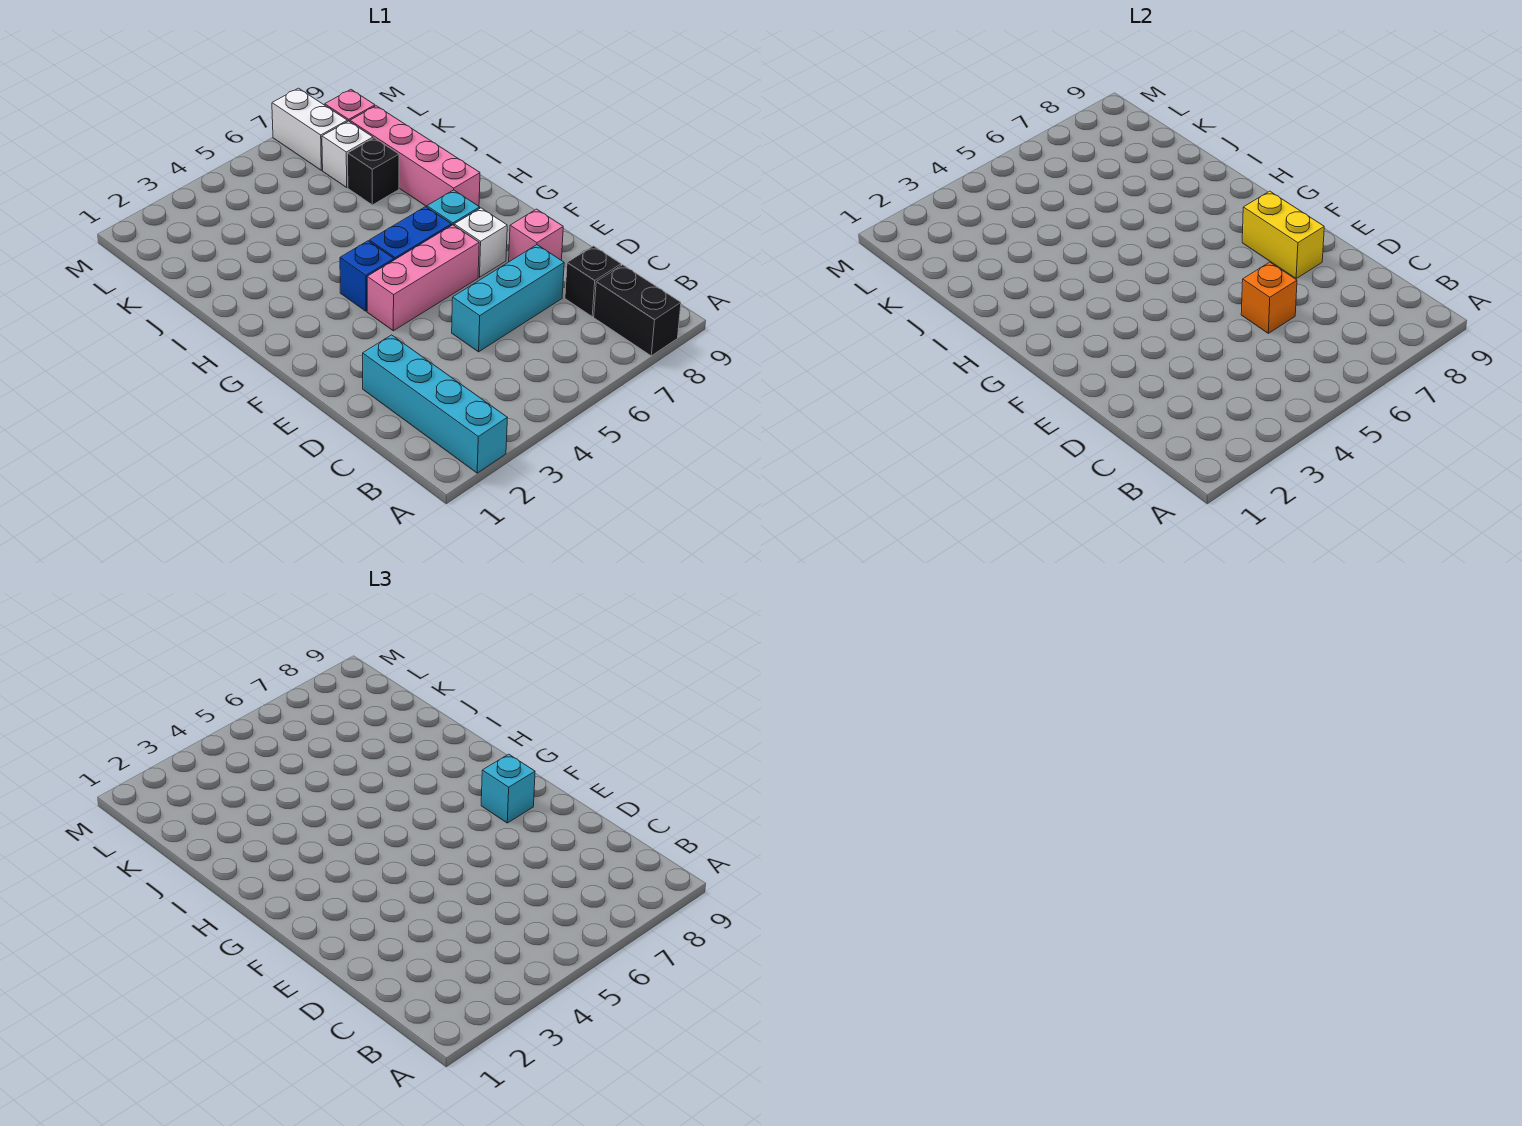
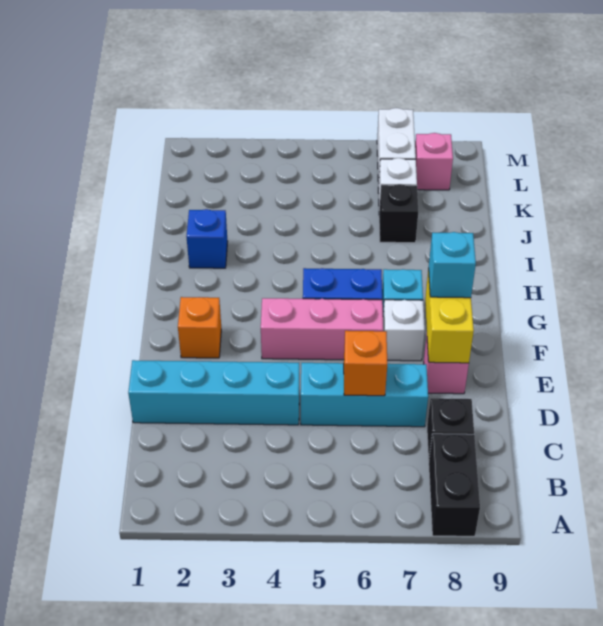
cyan brick A2:D2 level 1 -> cyan brick D1:D4 level 1
none -> orange brick F2 level 1
blue brick G4 level 1 -> blue brick I2 level 1
pink brick H8:K8 level 1 -> none

